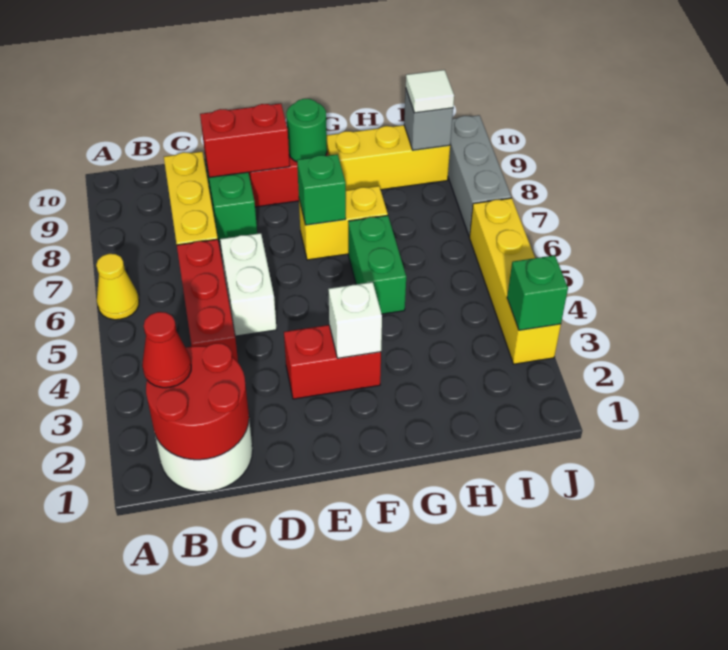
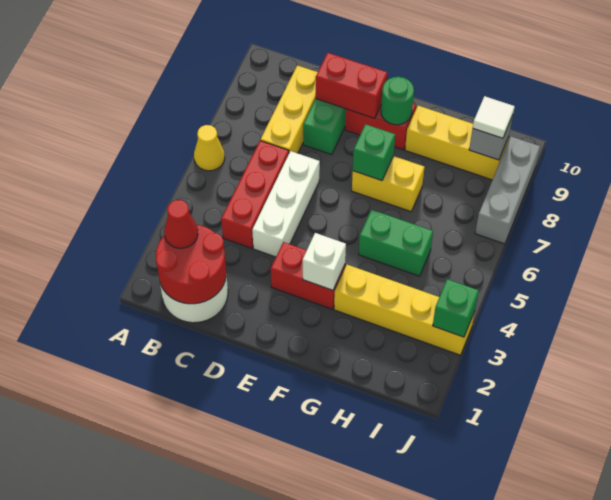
white brick D5:D6 level 1 -> white brick D4:D6 level 1
green brick G5:G6 level 1 -> green brick G5:H5 level 1
yellow brick J3:J6 level 1 -> yellow brick G3:J3 level 1

